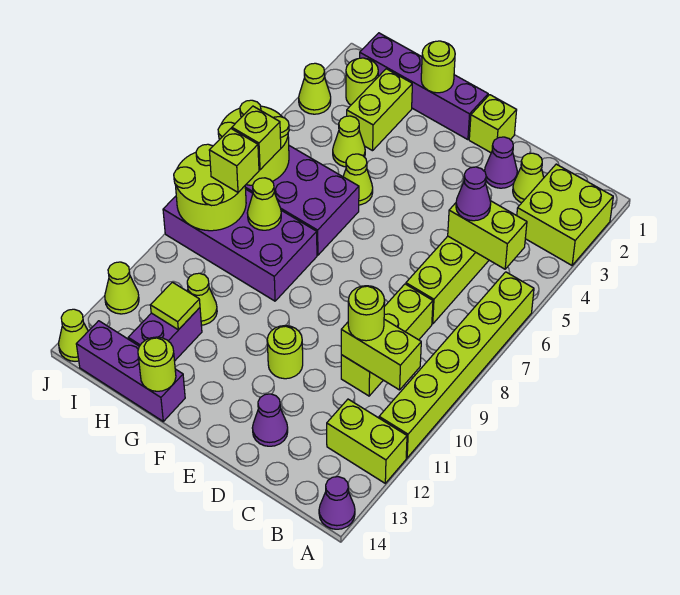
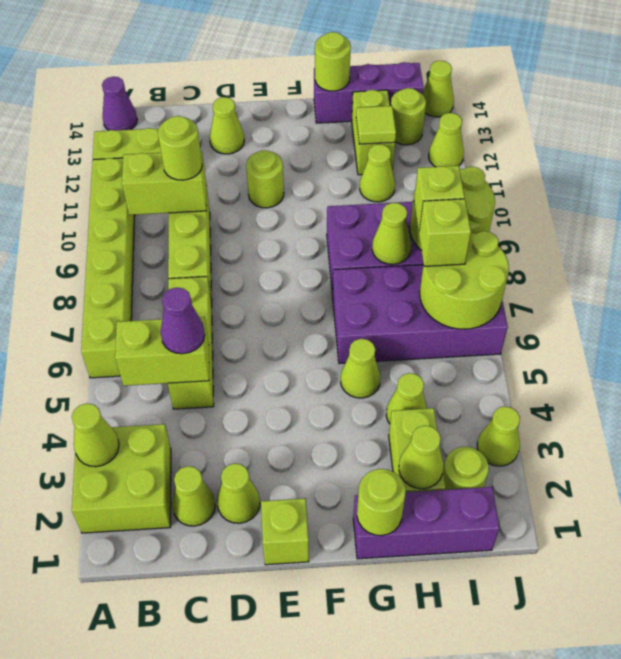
none -> lime cone A3 level 2
purple cone D2 level 1 -> lime cone D2 level 1
purple cone D13 level 1 -> lime cone D13 level 1
purple brick F1:I1 level 1 -> purple brick G1:I1 level 1
none -> lime cone H2 level 2
purple brick H12:H13 level 1 -> lime brick H12:H13 level 1
none -> lime round brick I13 level 1

